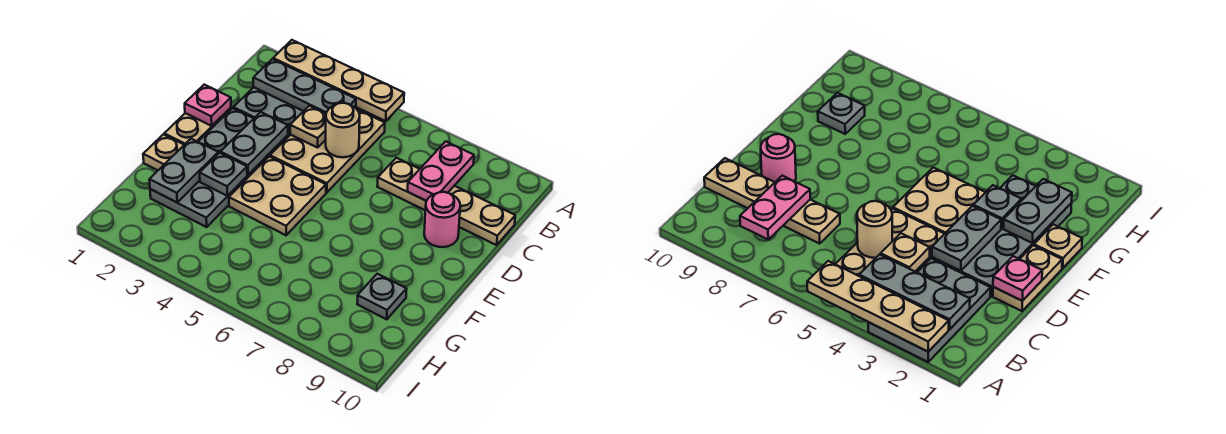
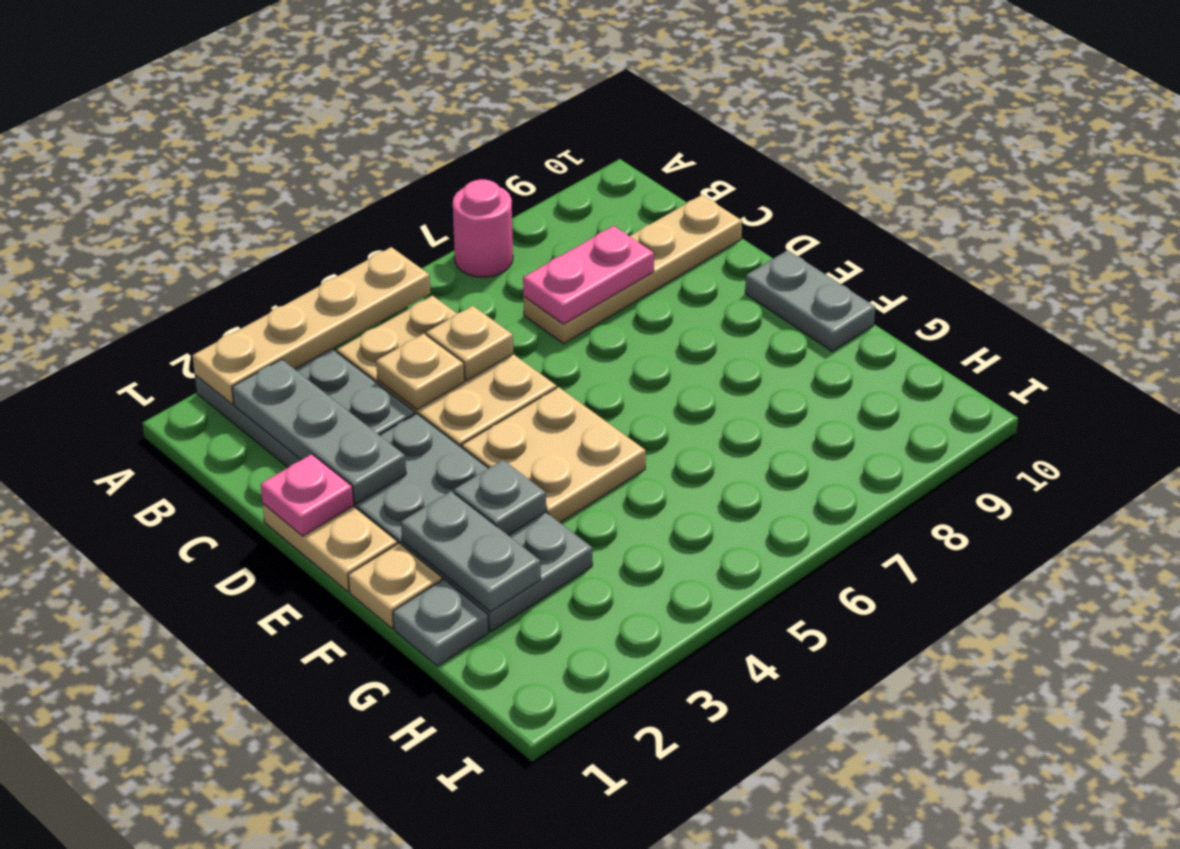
grey plate B2:B4 level 2 -> grey plate B2:D2 level 2
pink plate B8:C8 level 2 -> pink plate C7:C8 level 2
tan round brick C5 level 2 -> tan plate C5 level 2
grey plate D3:E3 level 2 -> grey plate E10:F10 level 1
pink round brick D9 level 1 -> pink round brick A7 level 1
grey plate G9 level 1 -> grey plate G1 level 1

